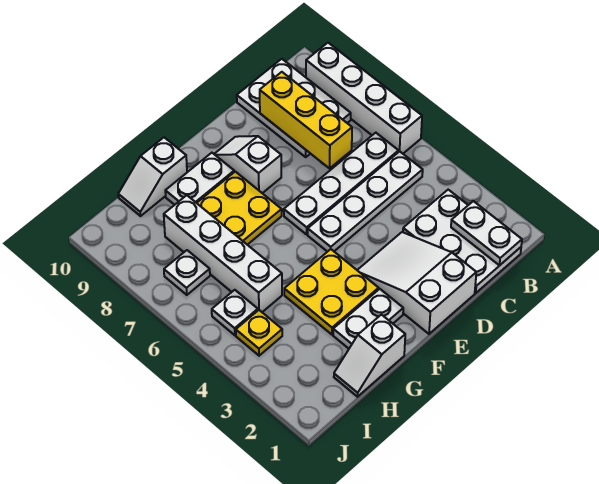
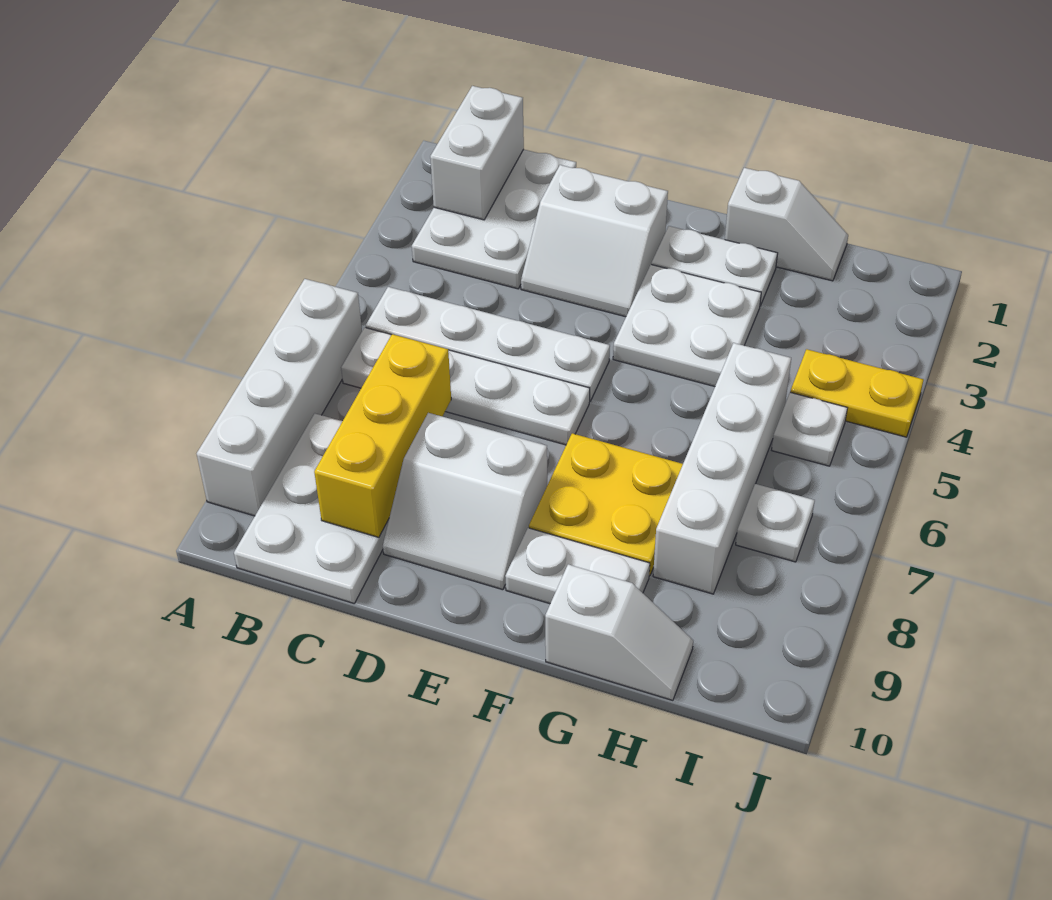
white plate B1:B2 level 2 -> white brick B1:B2 level 2
white slope D1:E3 level 1 top 1 -> white slope D2:E3 level 1 top 2
white slope E8:E9 level 1 top 8 -> white slope D8:E9 level 1 top 8
yellow plate F3:G4 level 1 -> white plate F3:G4 level 1
yellow plate I4 level 1 -> yellow plate I4:J4 level 1

